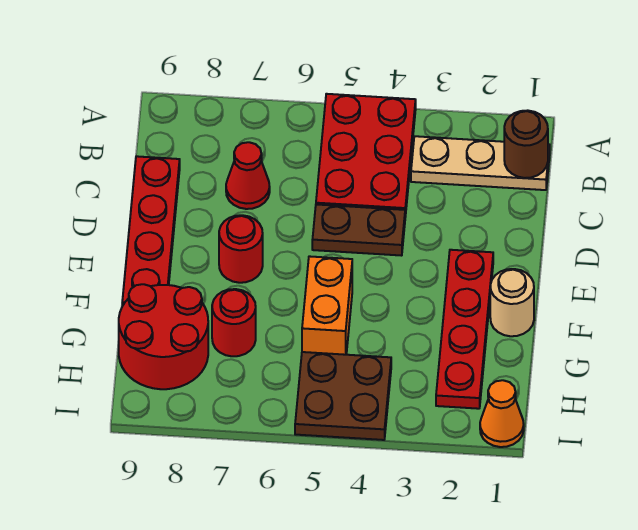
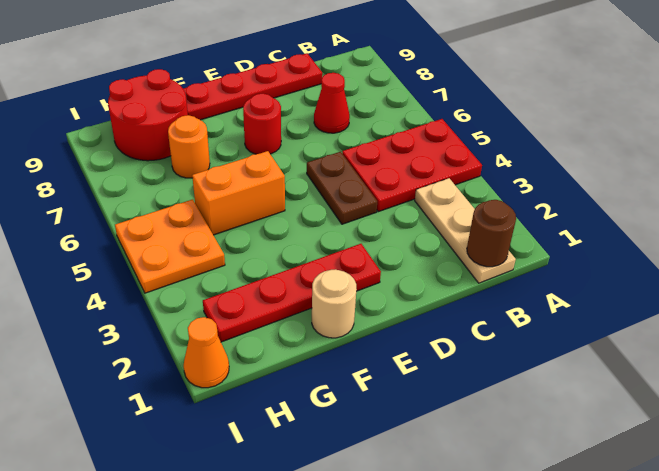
red round brick G7 level 1 -> orange round brick G7 level 1
brown plate H4:I5 level 1 -> orange plate H4:I5 level 1

